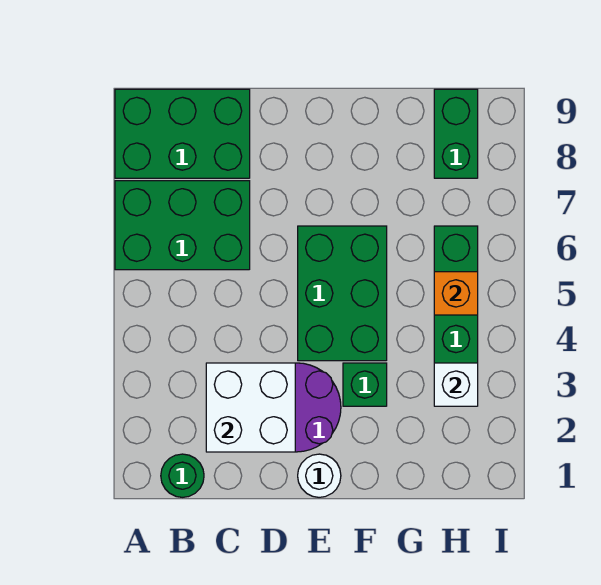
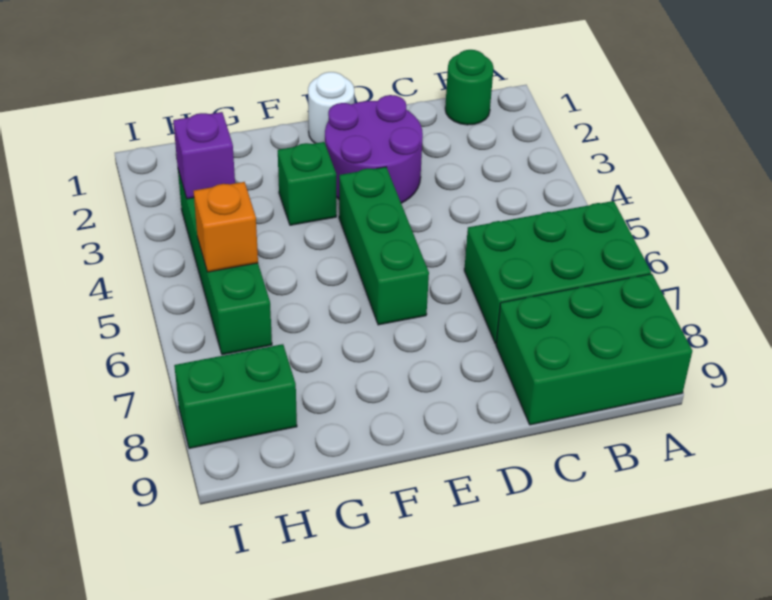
white brick C2:D3 level 2 -> none
green brick E4:F6 level 1 -> green brick E4:E6 level 1
white brick H3 level 2 -> purple brick H3 level 2
green brick H8:H9 level 1 -> green brick H8:I8 level 1

